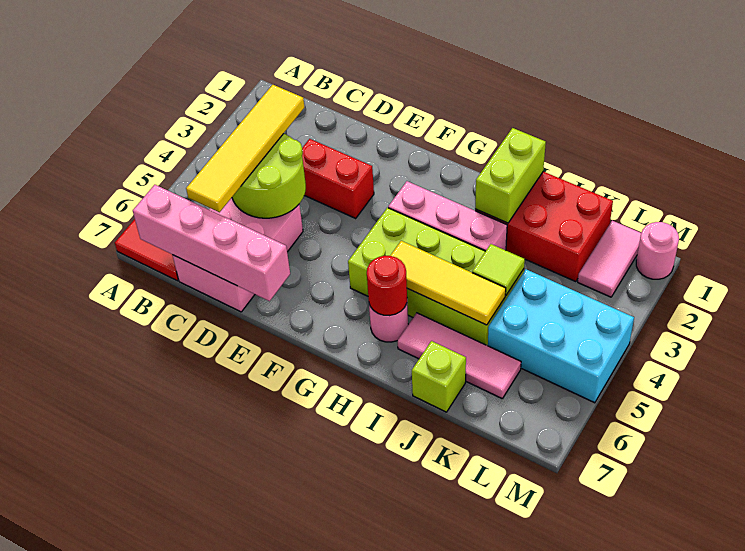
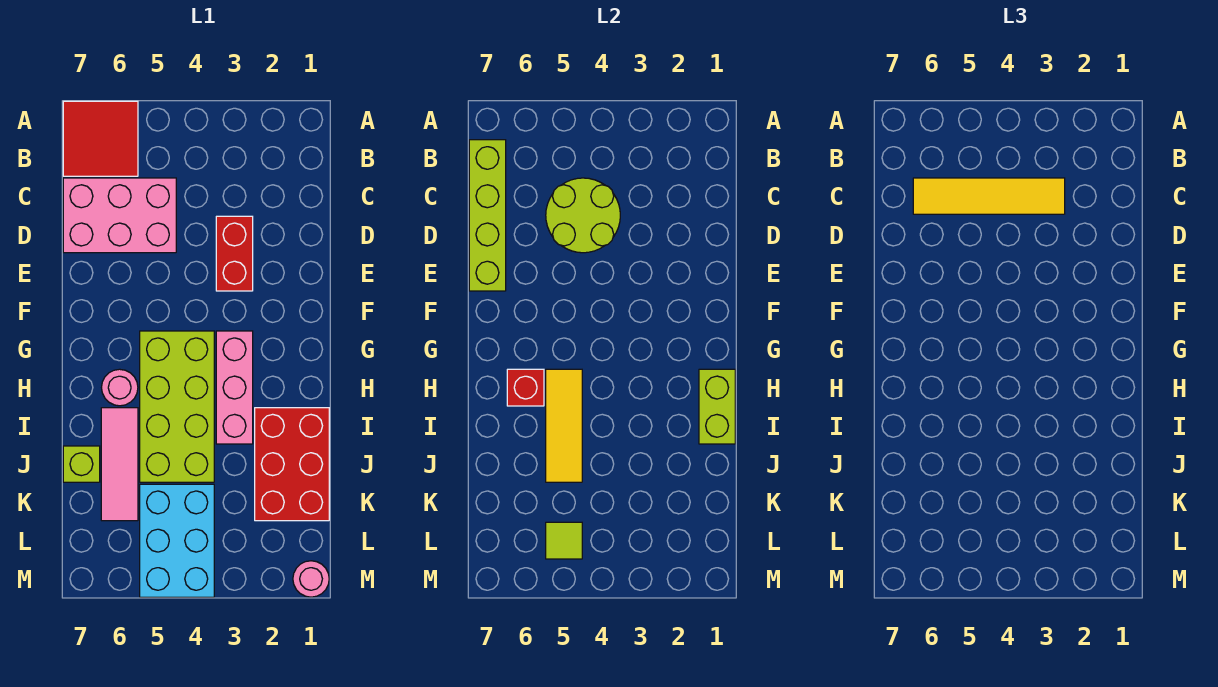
pink brick B7:E7 level 2 -> lime brick B7:E7 level 2
red round brick H6 level 2 -> red brick H6 level 2
lime brick I1:I2 level 2 -> lime brick H1:I1 level 2
lime tile J4 level 2 -> lime tile L5 level 2
pink tile L1:L2 level 1 -> none

